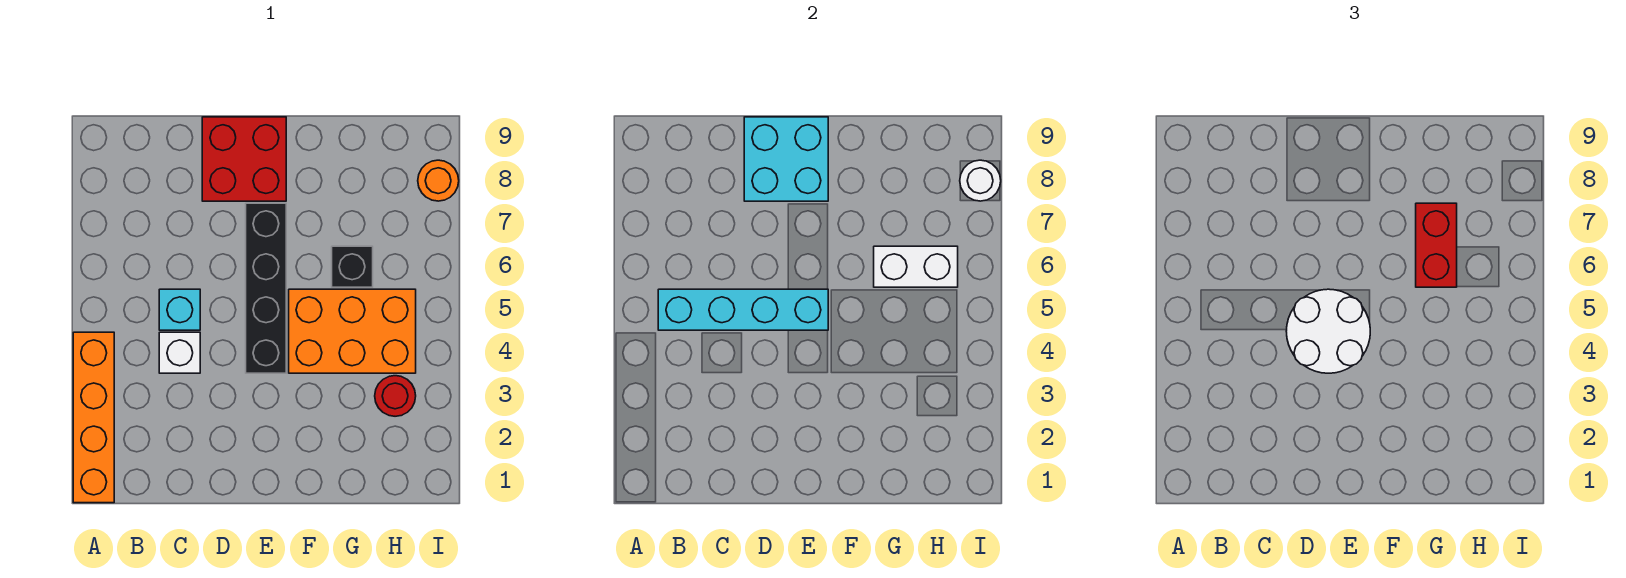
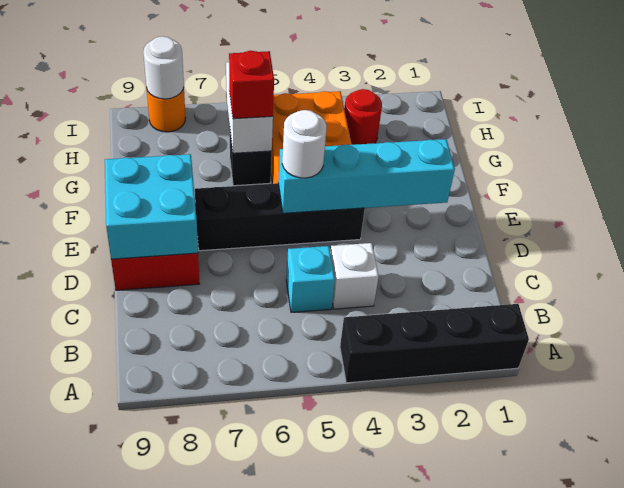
orange brick A1:A4 level 1 -> black brick A1:A4 level 1
cyan brick B5:E5 level 2 -> cyan brick E2:E5 level 2
white round brick D4:E5 level 3 -> white round brick E5 level 3
red brick G6:G7 level 3 -> red brick G6 level 3

